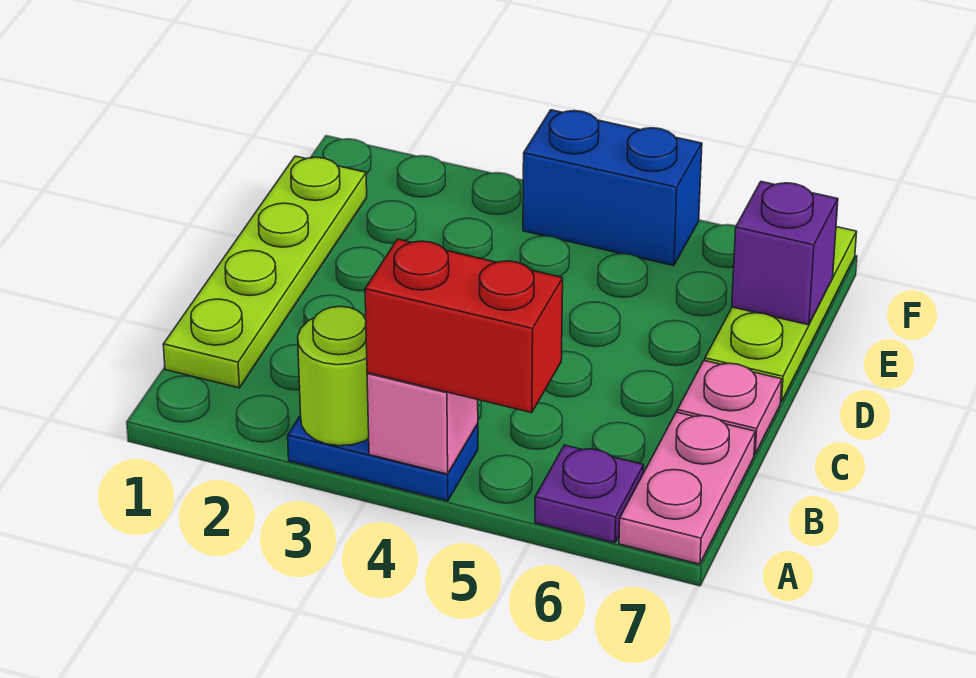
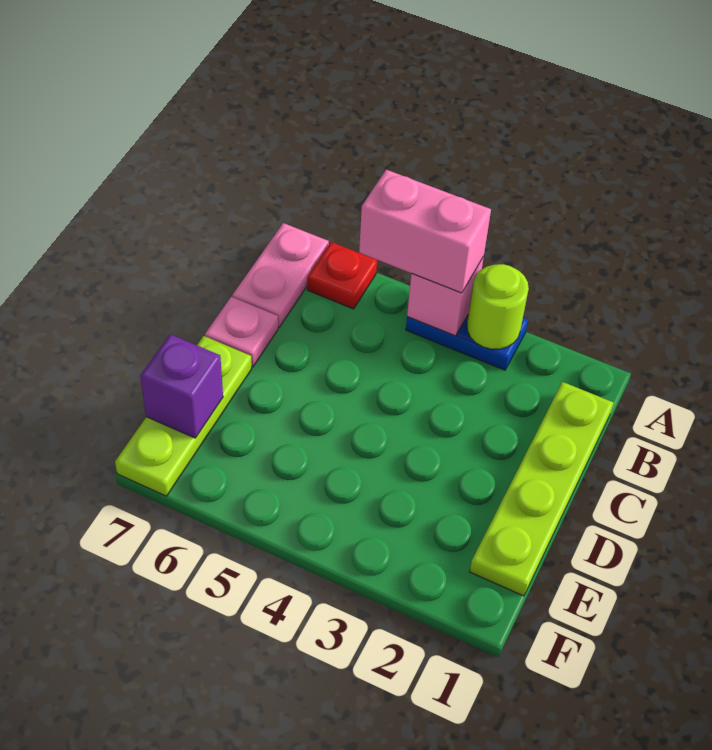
red brick A4:A5 level 3 -> pink brick A4:A5 level 3
purple plate A6 level 1 -> red plate A6 level 1
blue brick F4:F5 level 1 -> none

